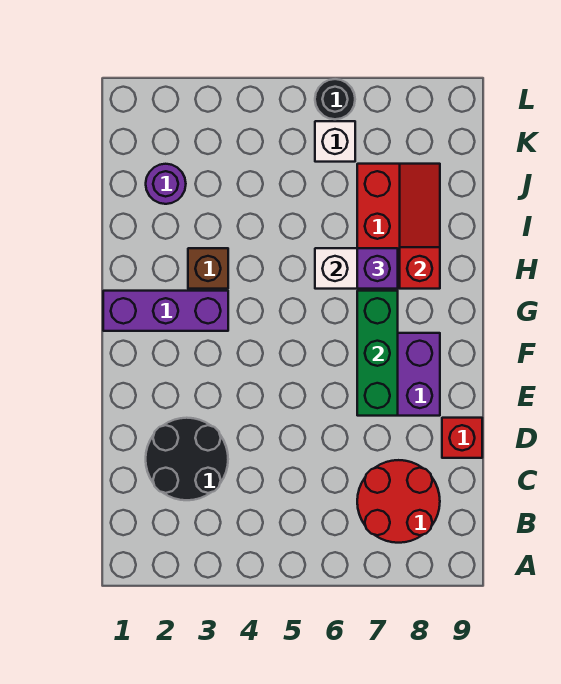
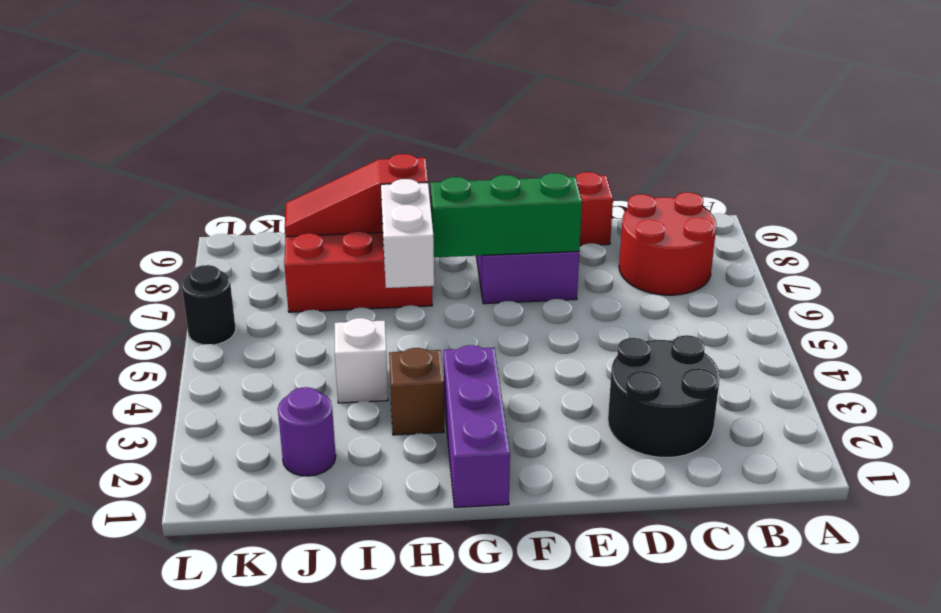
purple brick H7 level 3 -> none
white brick K6 level 1 -> white brick I4 level 1

